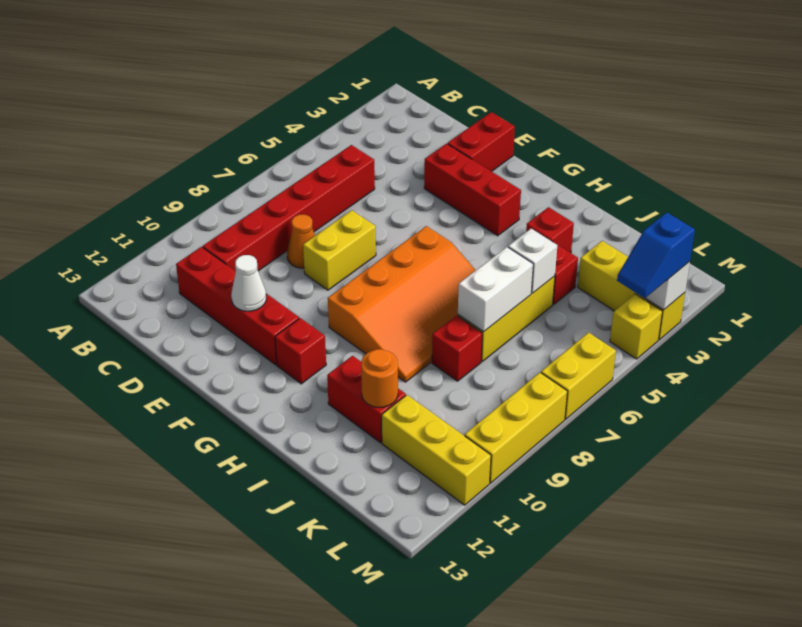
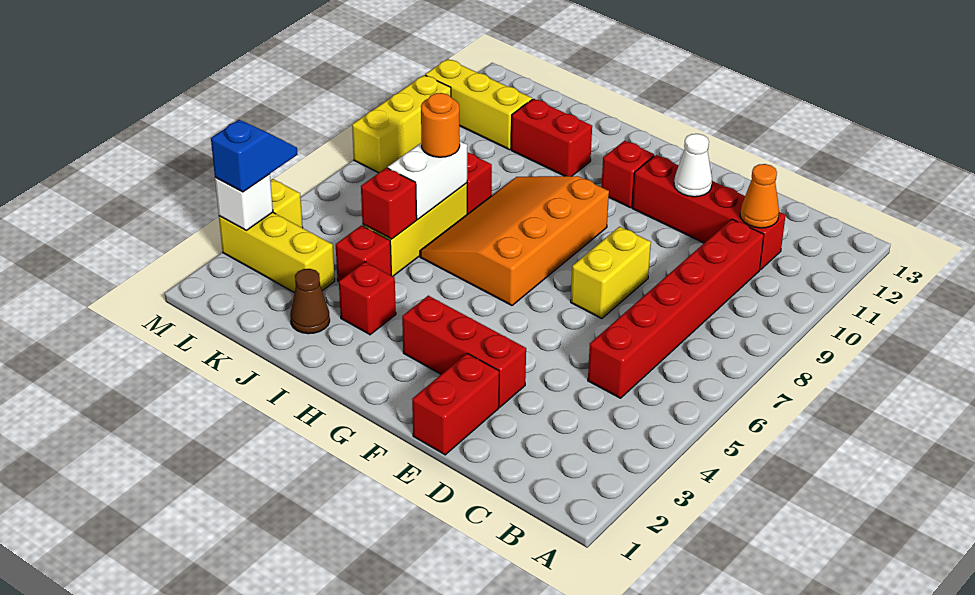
orange cone D8 level 1 -> orange cone C11 level 2
none -> brown cone J2 level 1
white brick J5 level 2 -> red brick J5 level 2
orange round brick J11 level 2 -> orange round brick J7 level 3
yellow brick M6:M7 level 1 -> none

